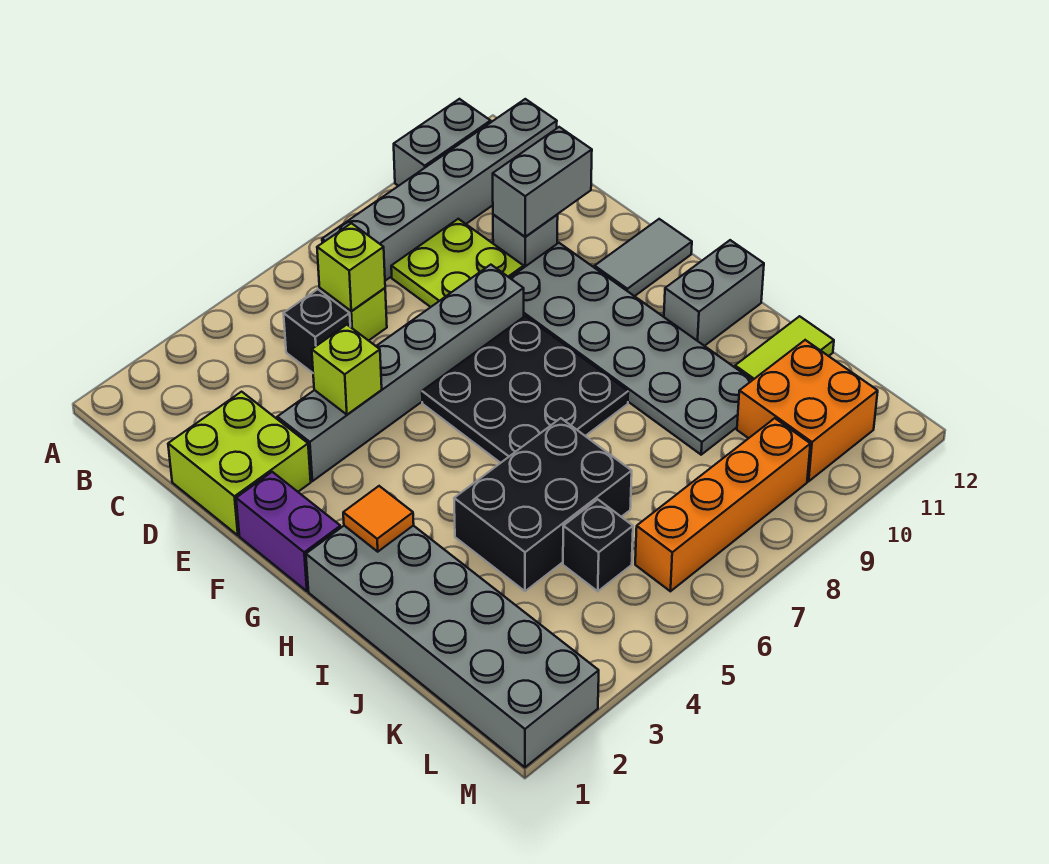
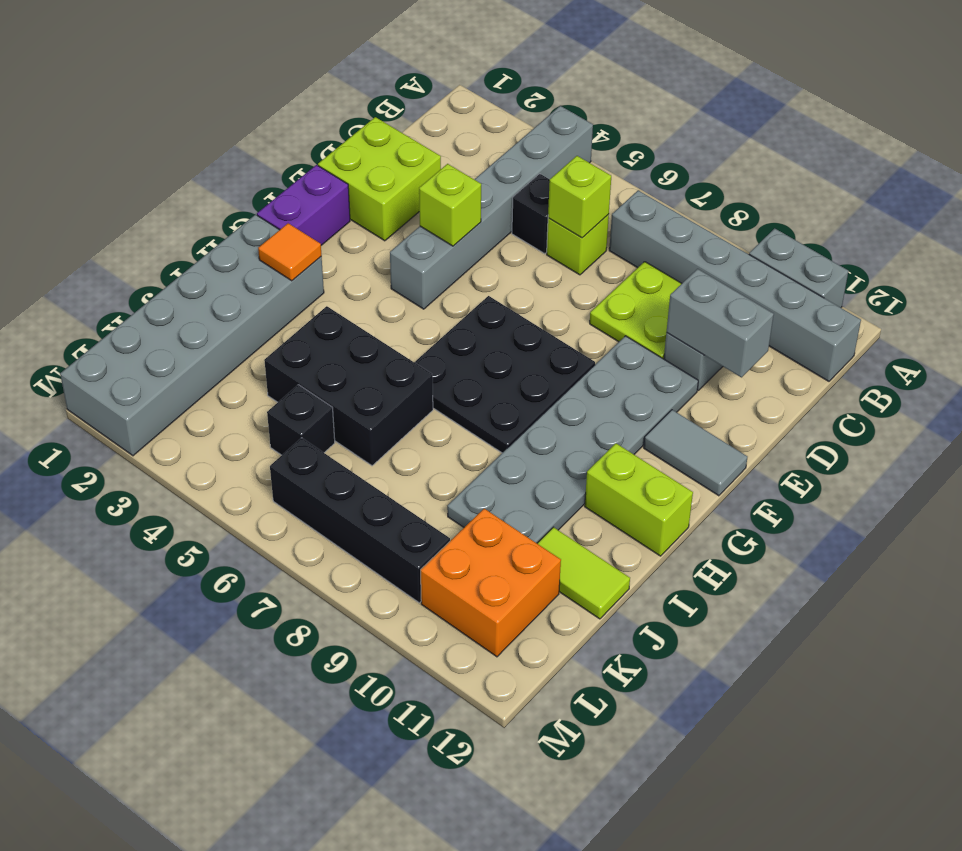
grey brick E3:E8 level 1 -> grey brick A4:F4 level 1
grey brick H11:H12 level 1 -> lime brick H11:H12 level 1
orange brick L6:L9 level 1 -> black brick L6:L9 level 1

